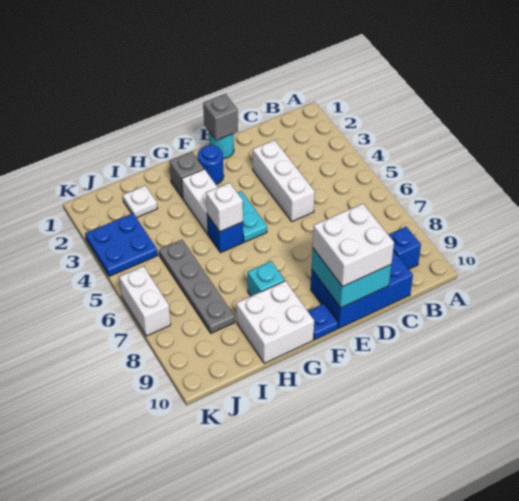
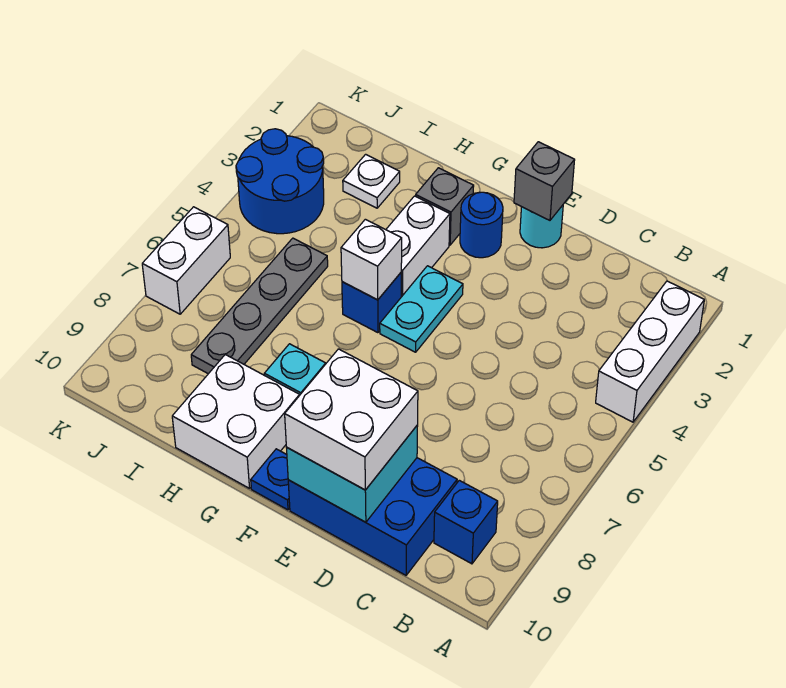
white brick D3:D5 level 1 -> white brick A2:A4 level 1
blue plate J3:K4 level 1 -> blue round brick J3:K4 level 1

